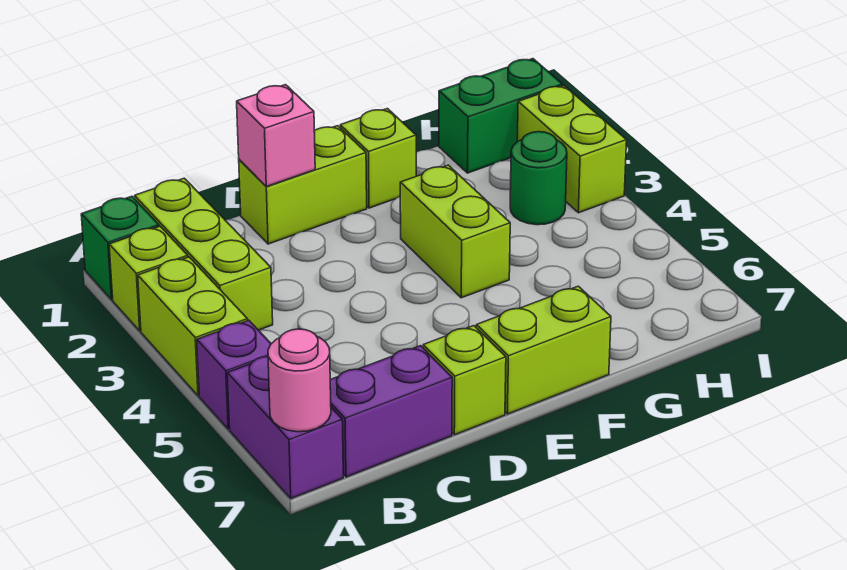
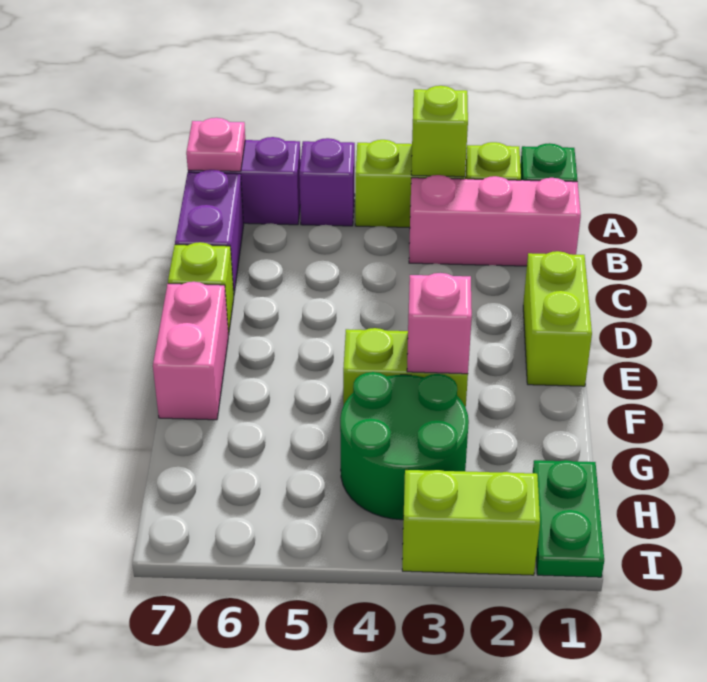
pink round brick A7 level 2 -> pink plate A7 level 2
lime brick B1:B3 level 1 -> pink brick B1:B3 level 1
pink brick D1 level 2 -> pink brick F3 level 2
lime brick E7:F7 level 1 -> pink brick E7:F7 level 1
lime brick F1 level 1 -> lime brick A3 level 2
green brick H1:I1 level 1 -> green plate H1:I1 level 1
green round brick H3 level 1 -> green round brick G3:H4 level 1

